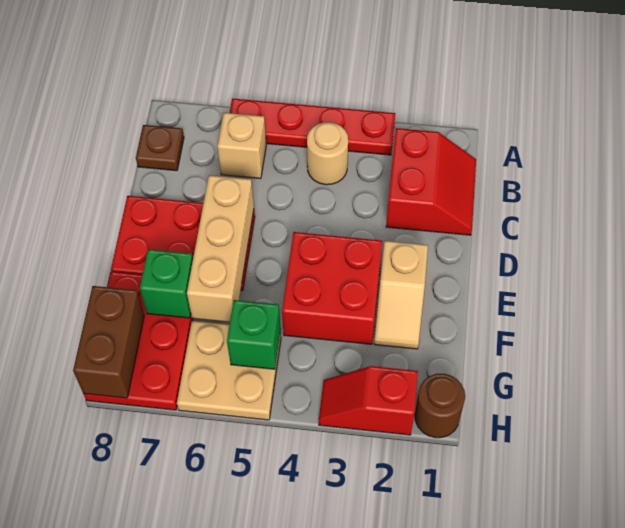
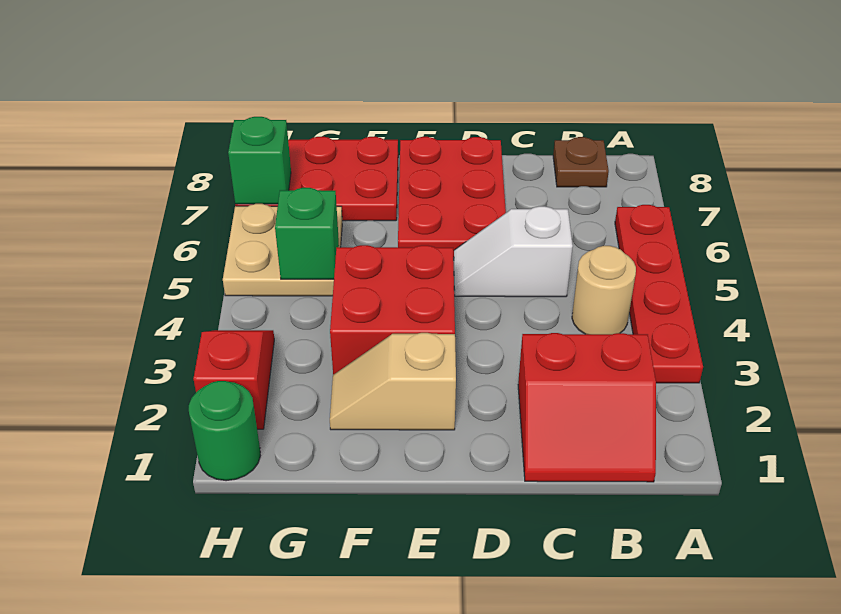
tan brick B6 level 1 -> none
none -> white slope C5:D5 level 1 top C
tan brick D6:F6 level 2 -> none
green brick F7 level 2 -> green brick H7 level 2
brown brick G8:H8 level 2 -> none
brown round brick H1 level 1 -> green round brick H1 level 1

